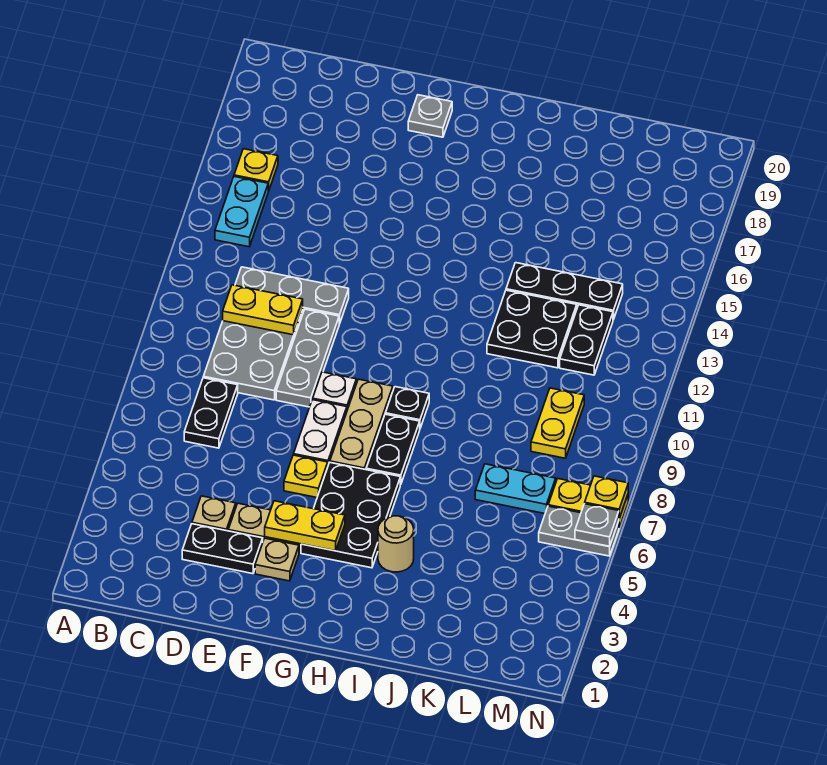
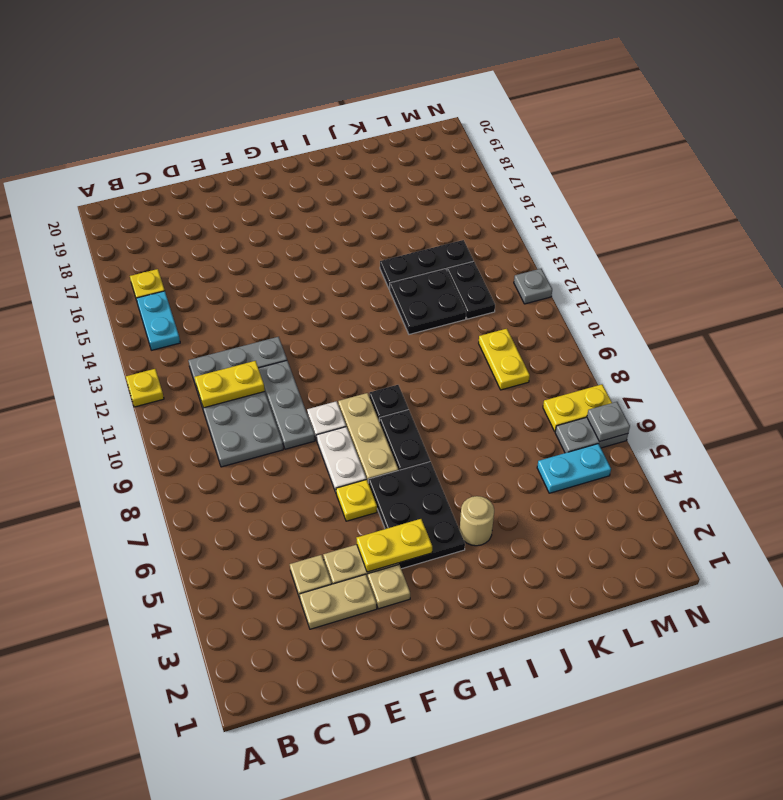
black plate C7:C8 level 1 -> none
black plate D3:E3 level 1 -> tan plate D3:E3 level 1
grey plate F19 level 1 -> grey plate N12 level 1
cyan plate K7:L7 level 1 -> cyan plate L5:M5 level 1
yellow plate N7 level 2 -> yellow plate A12 level 1

